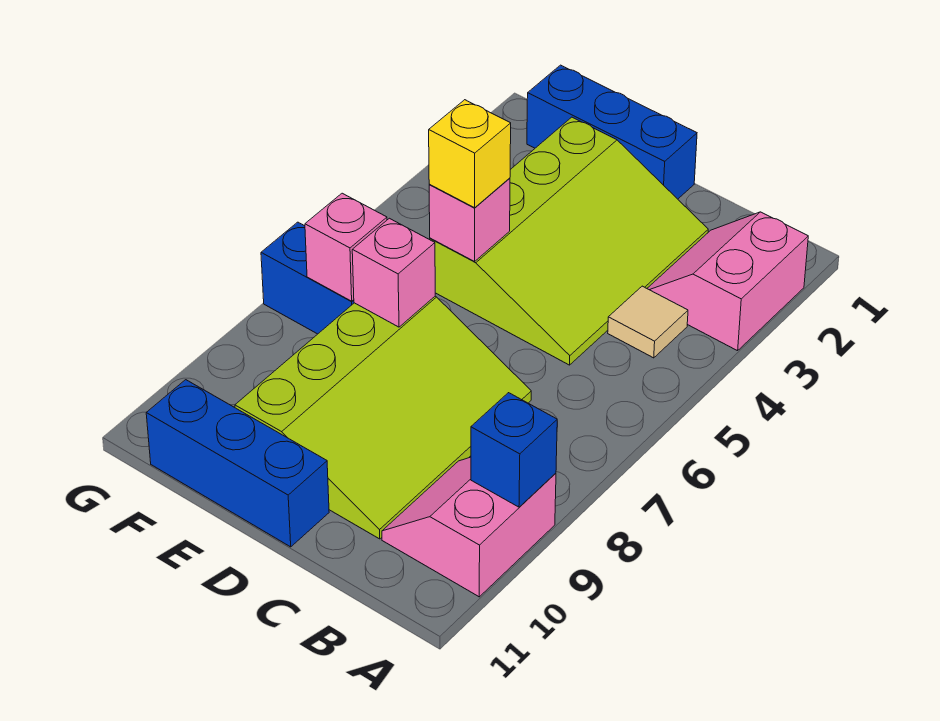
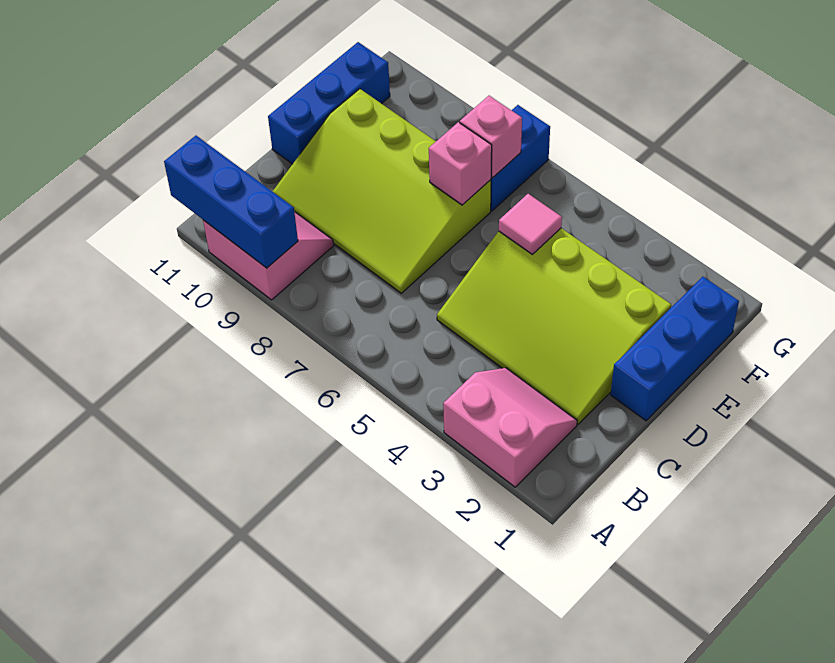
blue brick A9 level 2 -> blue brick A9:A11 level 2
tan tile B4 level 1 -> none
pink brick E5 level 2 -> pink tile E5 level 2
yellow brick E5 level 3 -> none

